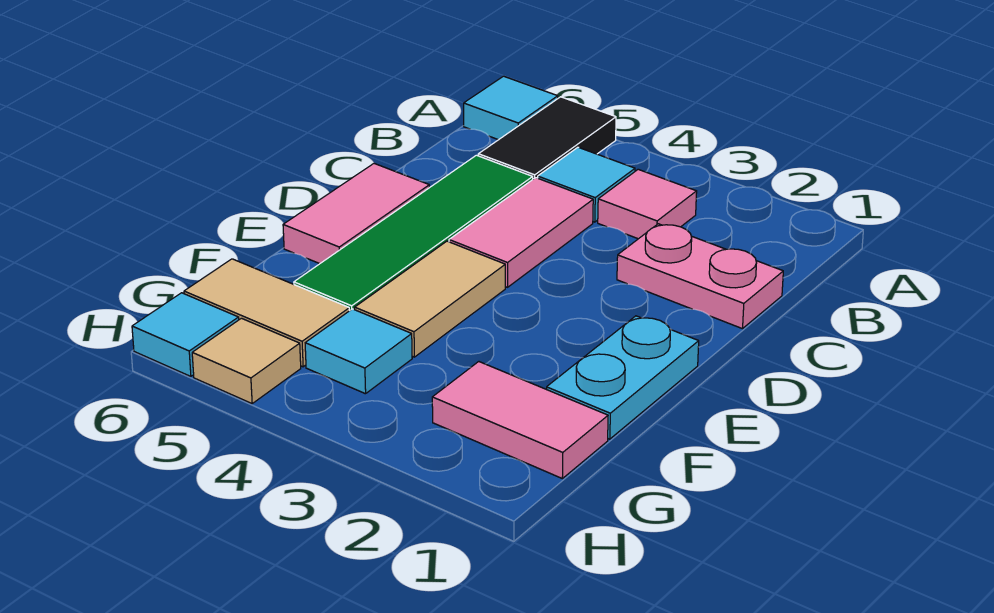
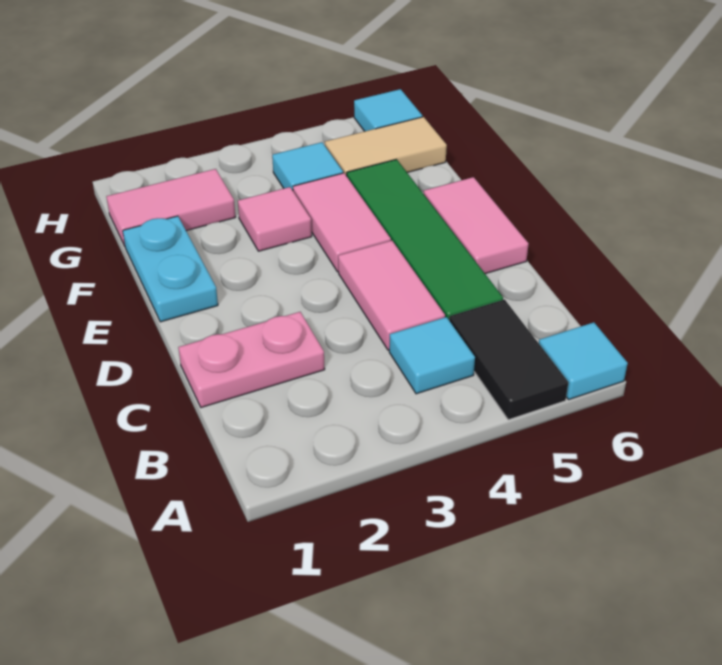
pink tile B3 level 1 -> pink tile F3 level 1
tan tile E4:F4 level 1 -> pink tile E4:F4 level 1
tan tile H5 level 1 -> none

